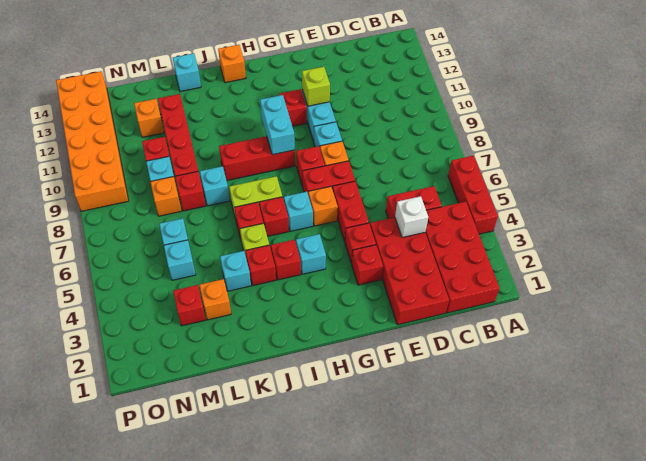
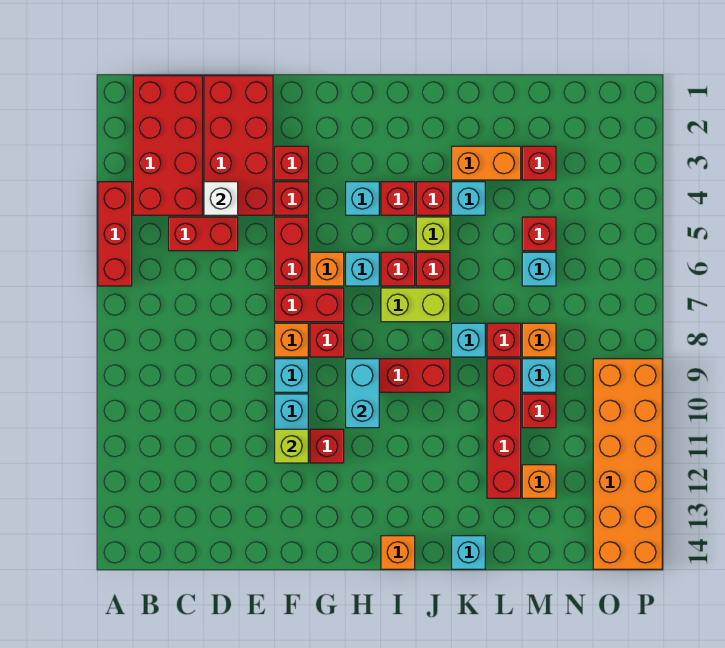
orange brick L3 level 1 -> orange brick K3:L3 level 1
cyan brick M5 level 1 -> red brick M5 level 1

